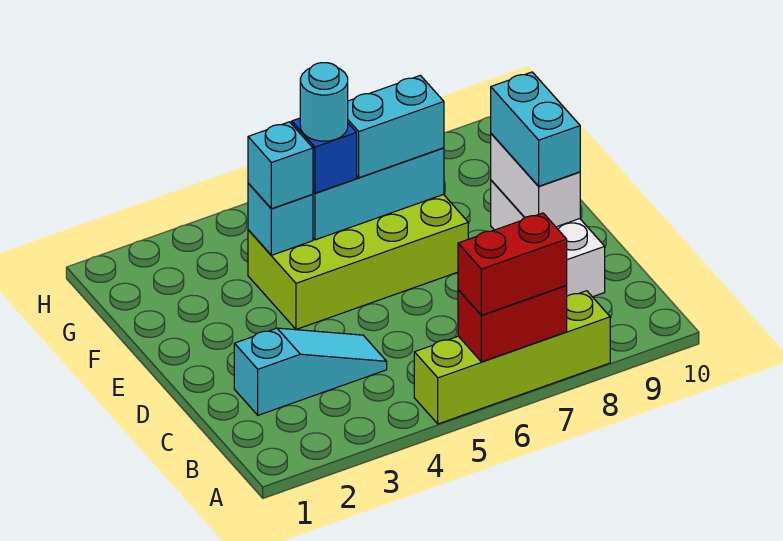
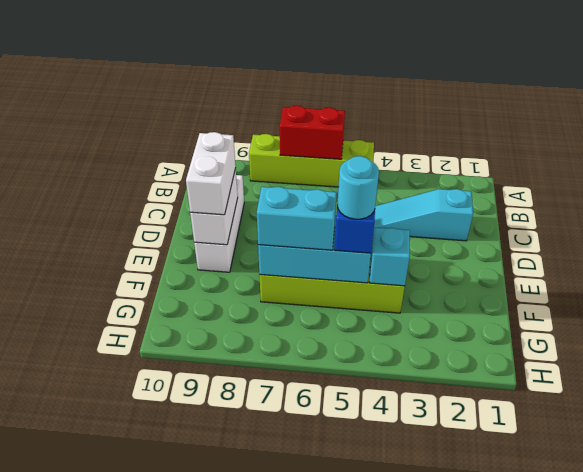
red brick A6:A7 level 3 -> none
cyan brick D9:E9 level 3 -> white brick D9:E9 level 3
cyan brick F4 level 3 -> none

